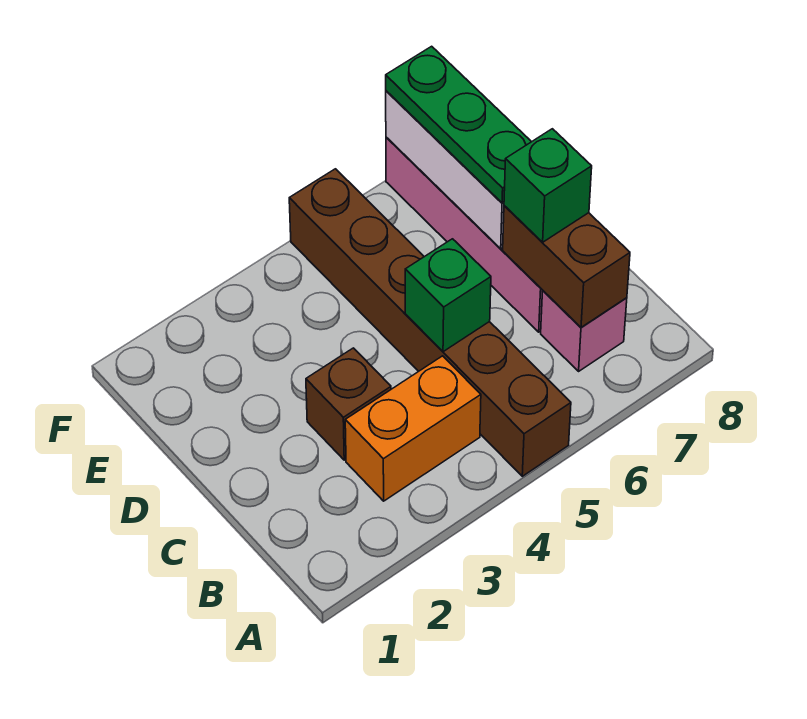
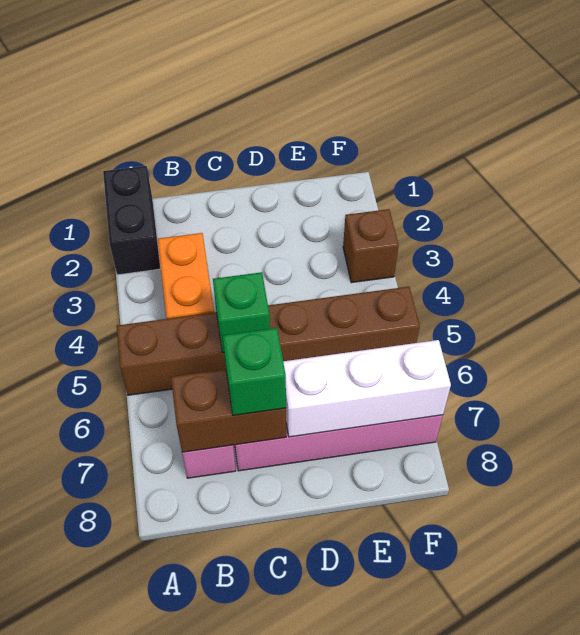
none -> black brick A1:A2 level 1
brown brick C3 level 1 -> brown brick F3 level 1
green plate D7:F7 level 3 -> none

